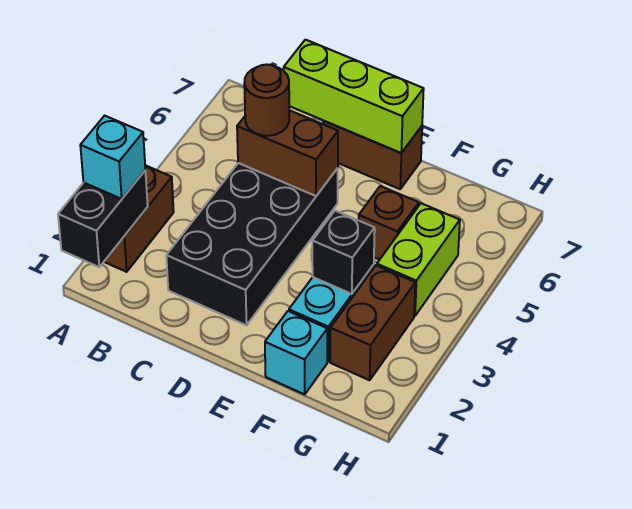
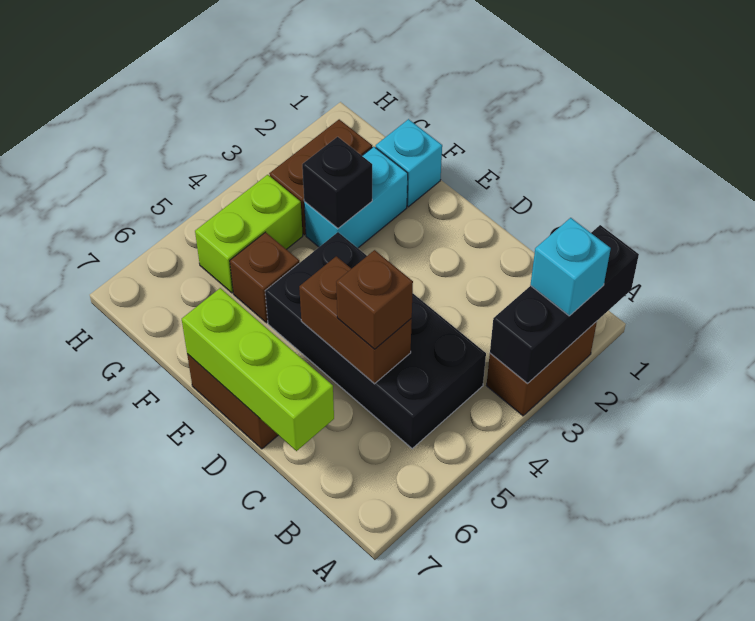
black brick A1:A2 level 2 -> black brick A1:A3 level 2
black brick C2:D5 level 1 -> black brick B4:E5 level 1
brown round brick C5 level 3 -> brown brick C5 level 3

